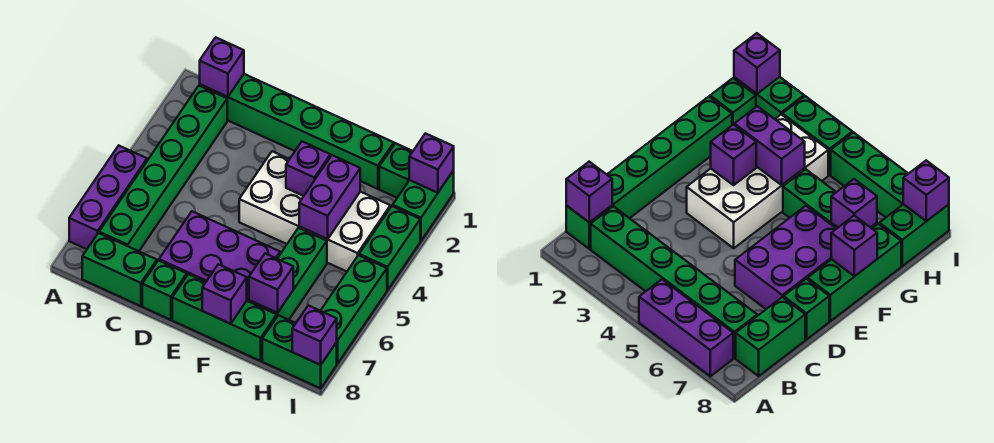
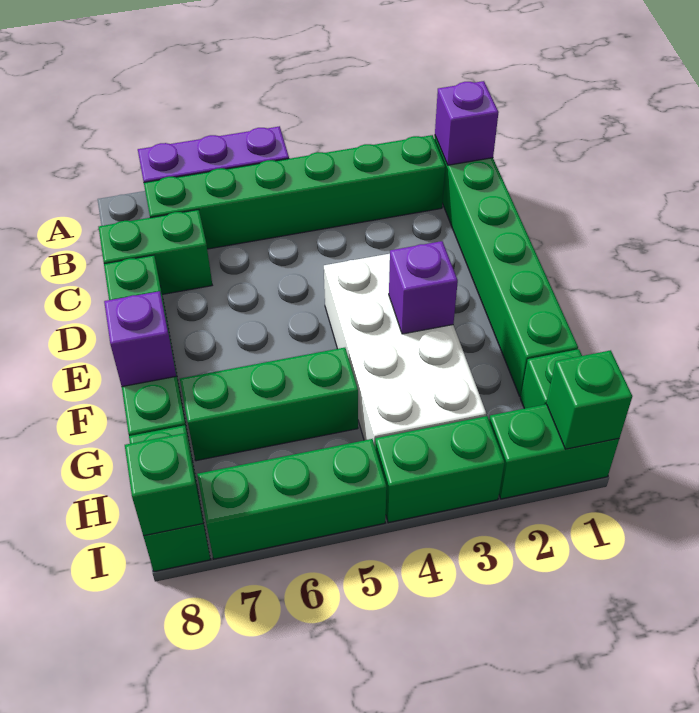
green brick B8:C8 level 1 -> green brick C7:C8 level 1
purple brick D6:F7 level 1 -> none
purple brick G3:G4 level 2 -> none
purple brick G7 level 2 -> none
purple brick I1 level 2 -> green brick I1 level 2
purple brick I8 level 2 -> green brick I8 level 2

